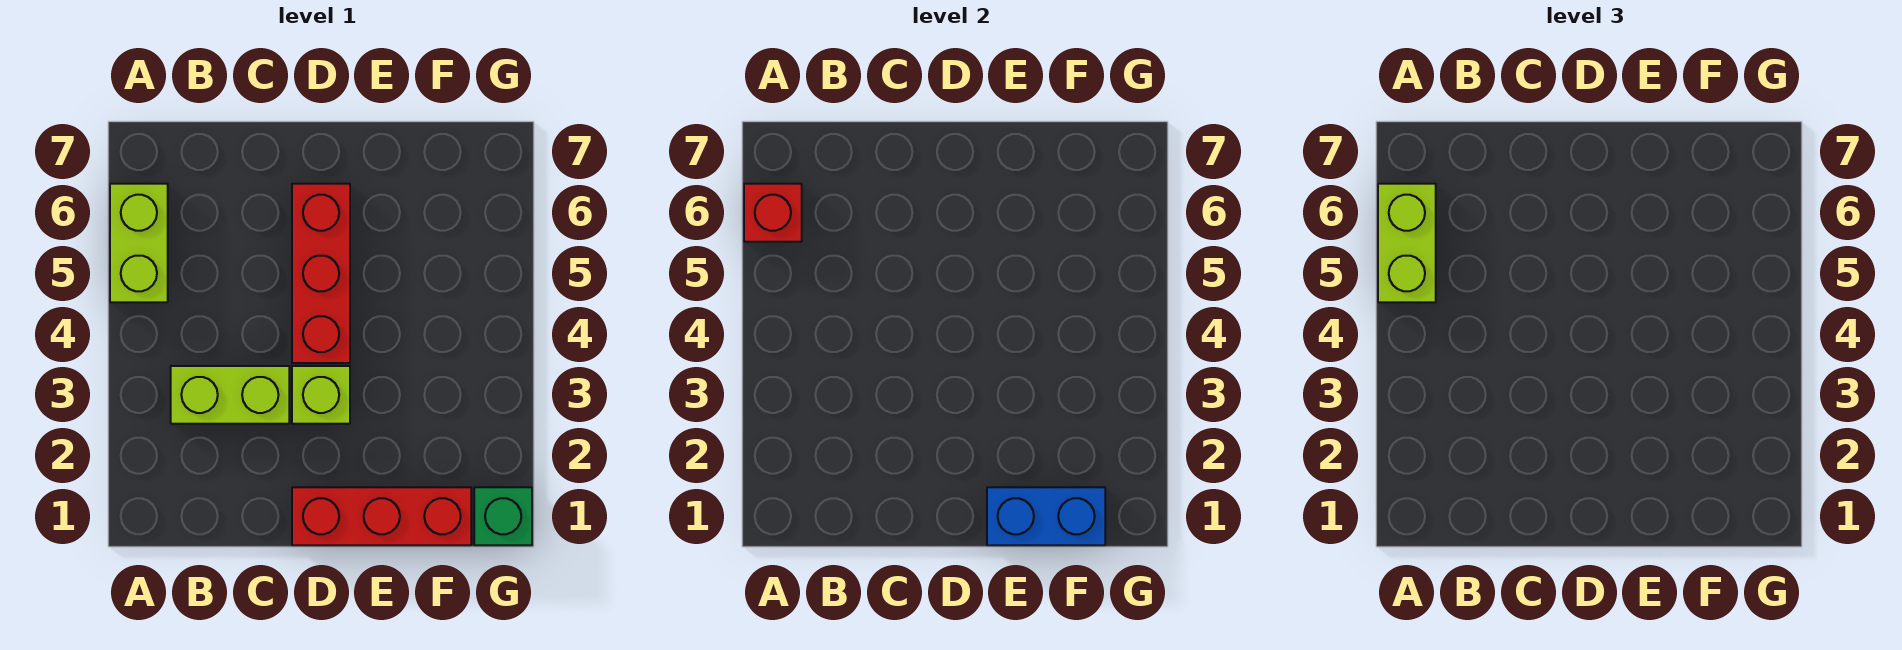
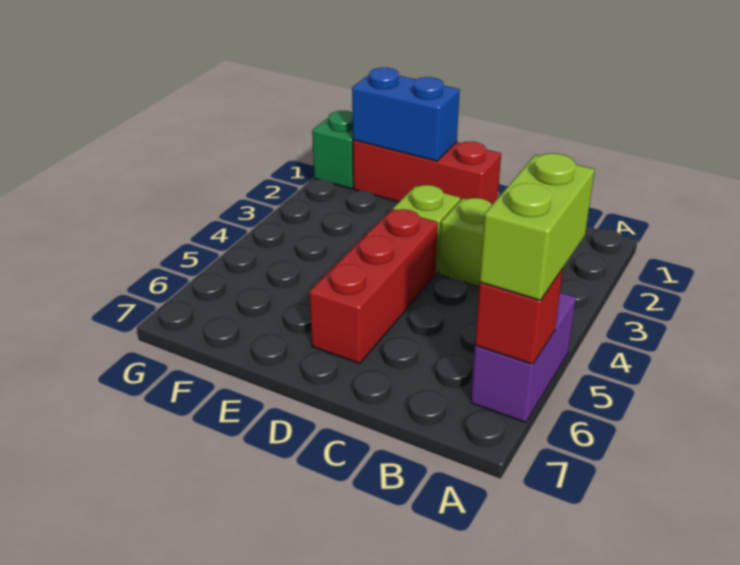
lime brick A5:A6 level 1 -> purple brick A5:A6 level 1

